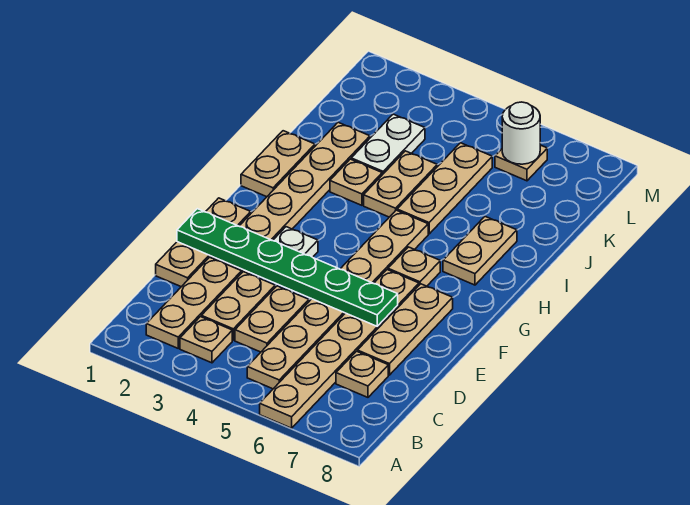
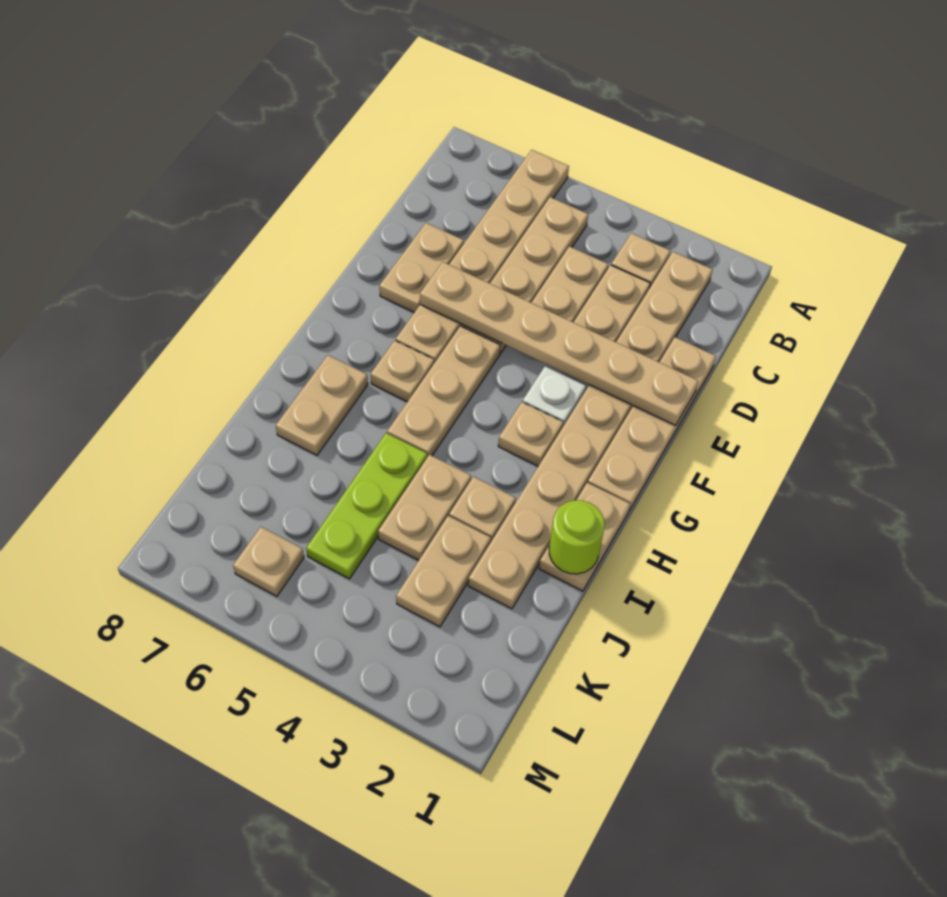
tan plate C7 level 1 -> tan plate G3 level 1
tan plate D1:F1 level 1 -> tan plate D1:G1 level 1
tan plate D7:F7 level 1 -> tan plate D7:E7 level 1
green plate E1:E6 level 2 -> tan plate E1:E6 level 2
none -> lime round brick I1 level 2
tan plate I5:K5 level 1 -> lime plate I5:K5 level 1
white plate J3:K3 level 1 -> tan plate J3:K3 level 1
white round brick L6 level 2 -> none

